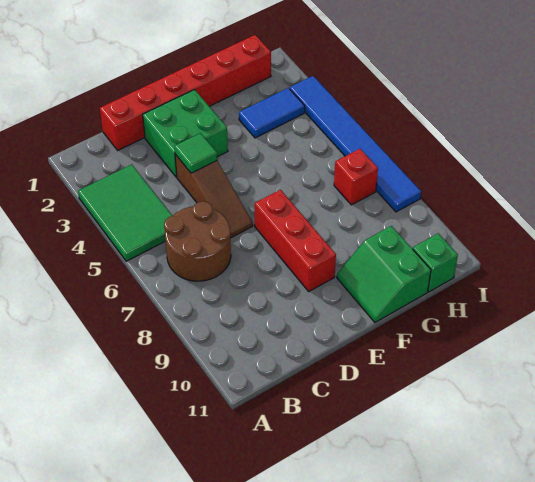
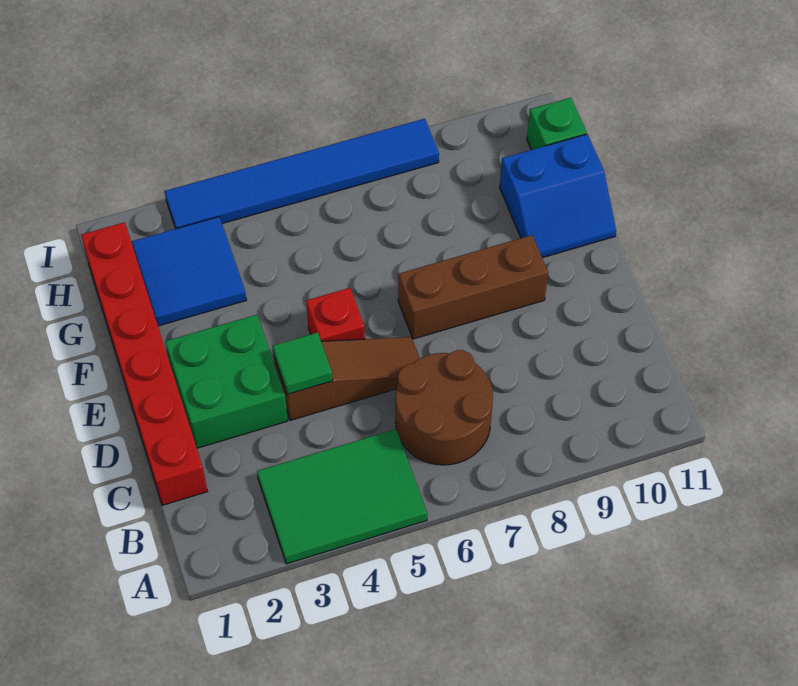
red brick E7:E9 level 1 -> brown brick E7:E9 level 1
green slope F10:G11 level 1 top G -> blue slope F10:G11 level 1 top G
blue tile G3:H3 level 1 -> blue tile G2:H3 level 1
red brick H7 level 1 -> red brick E5 level 1

